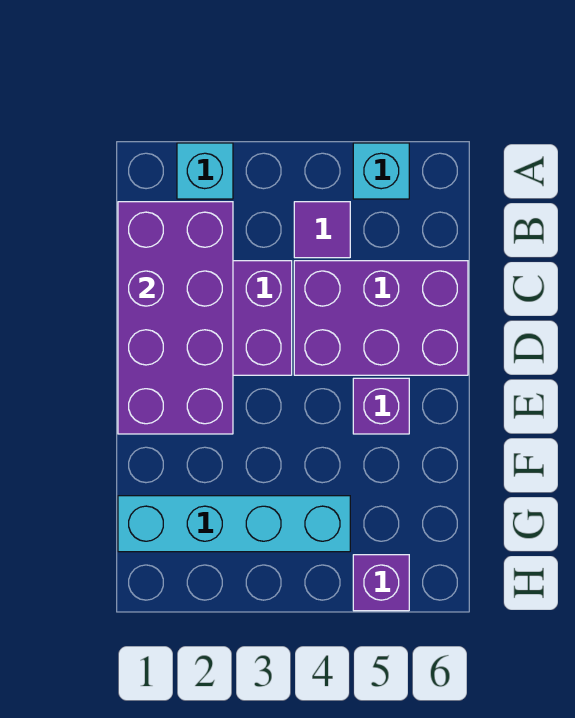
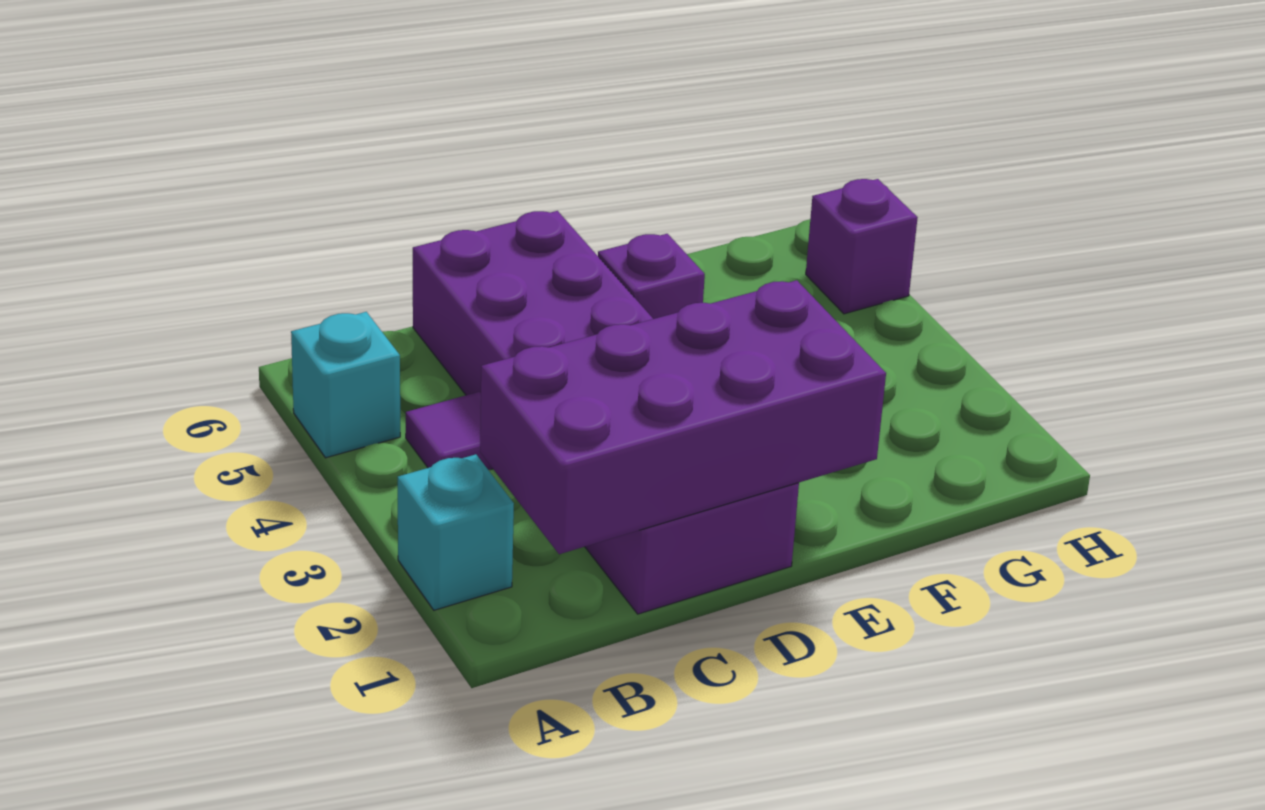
cyan brick G1:G4 level 1 -> none

